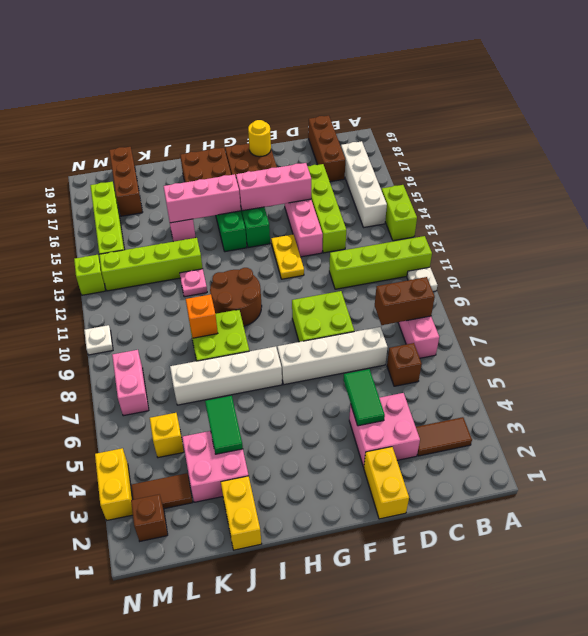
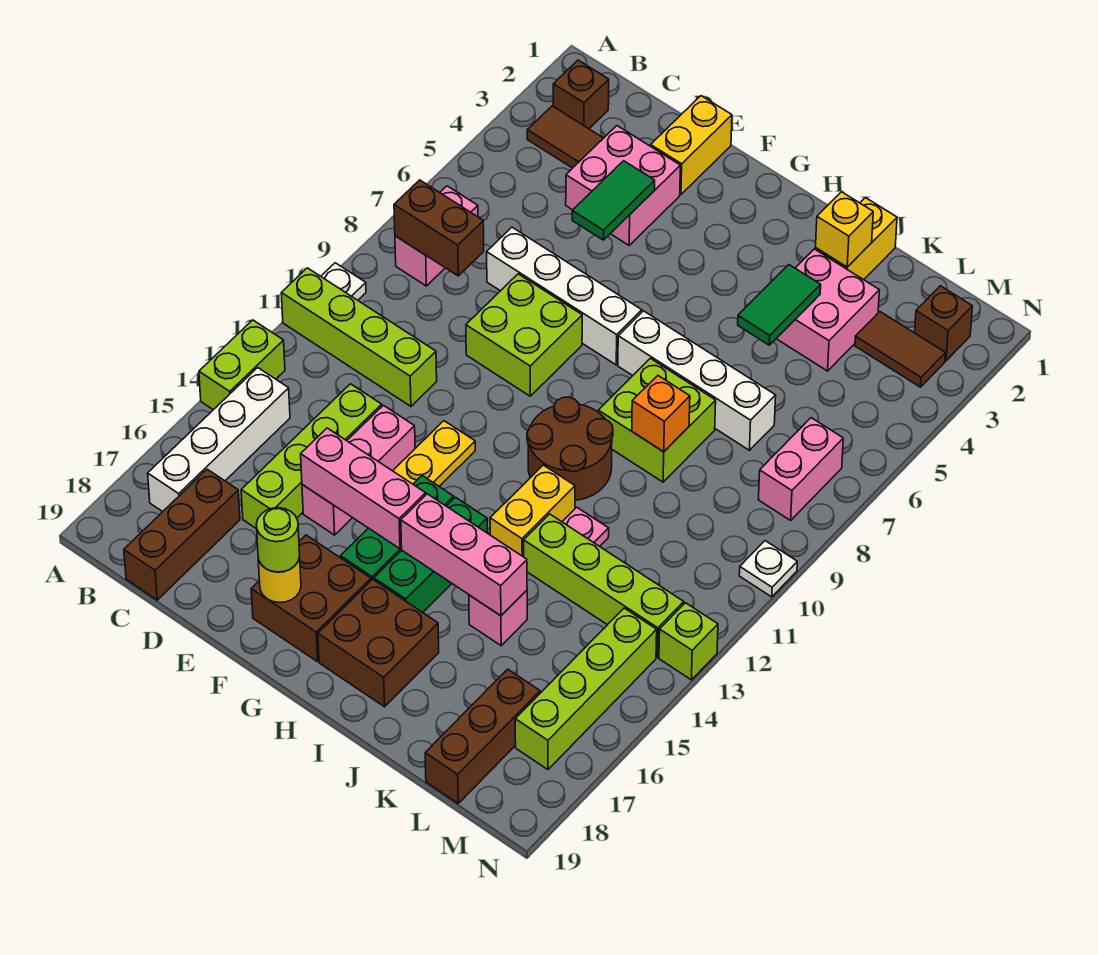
brown brick C6 level 1 -> brown brick B2 level 1
none -> lime round brick F18 level 3
yellow brick L5 level 1 -> yellow brick J2 level 2
yellow brick N3:N4 level 1 -> yellow brick I12:I13 level 1

